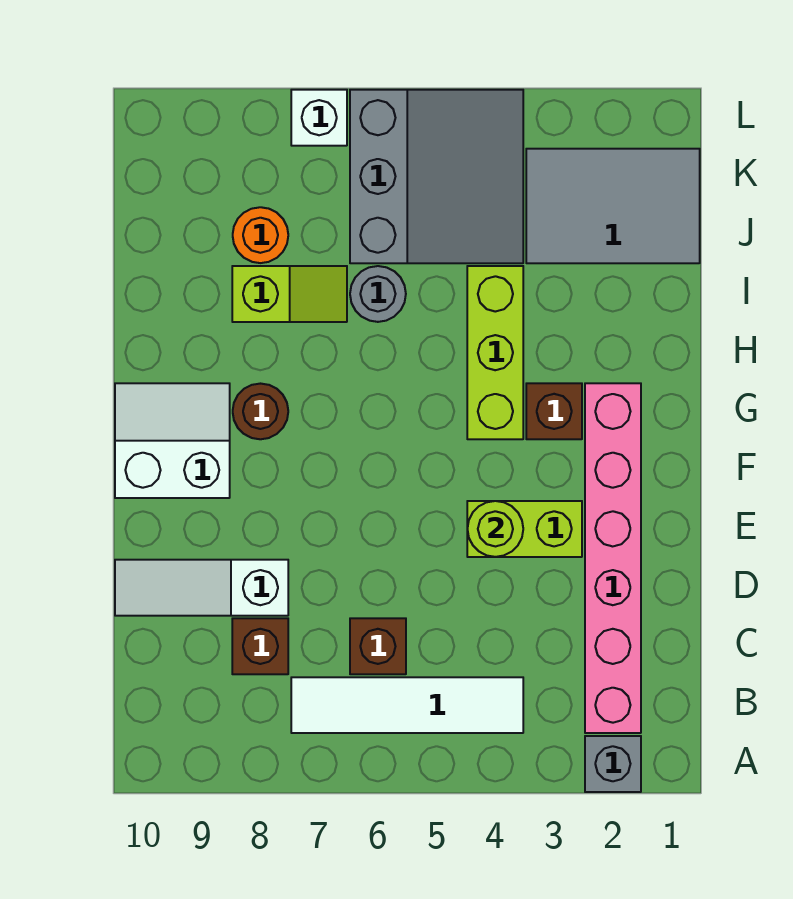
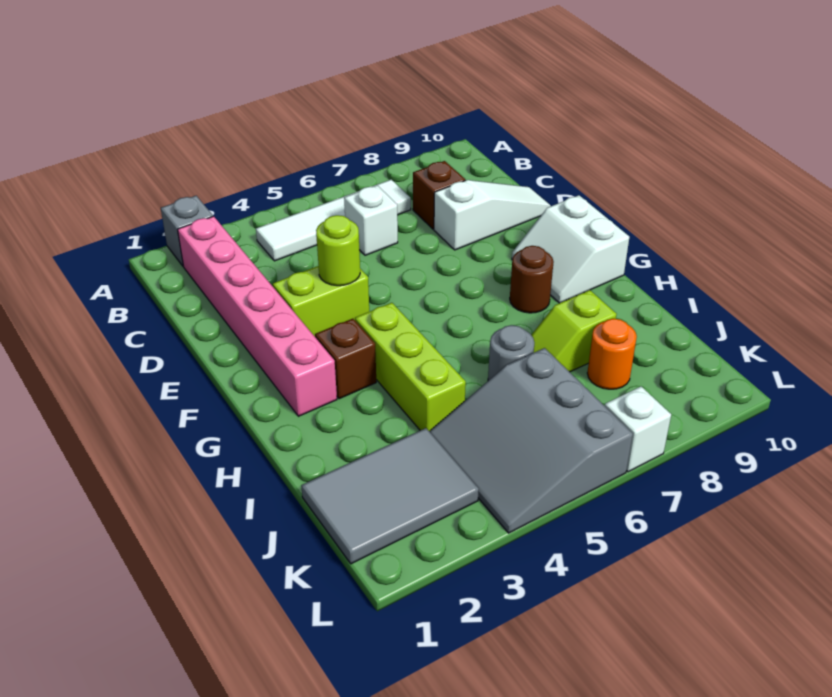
brown brick C6 level 1 -> white brick C6 level 1
white slope F9:G10 level 1 top F -> white slope F9:G10 level 1 top 10

